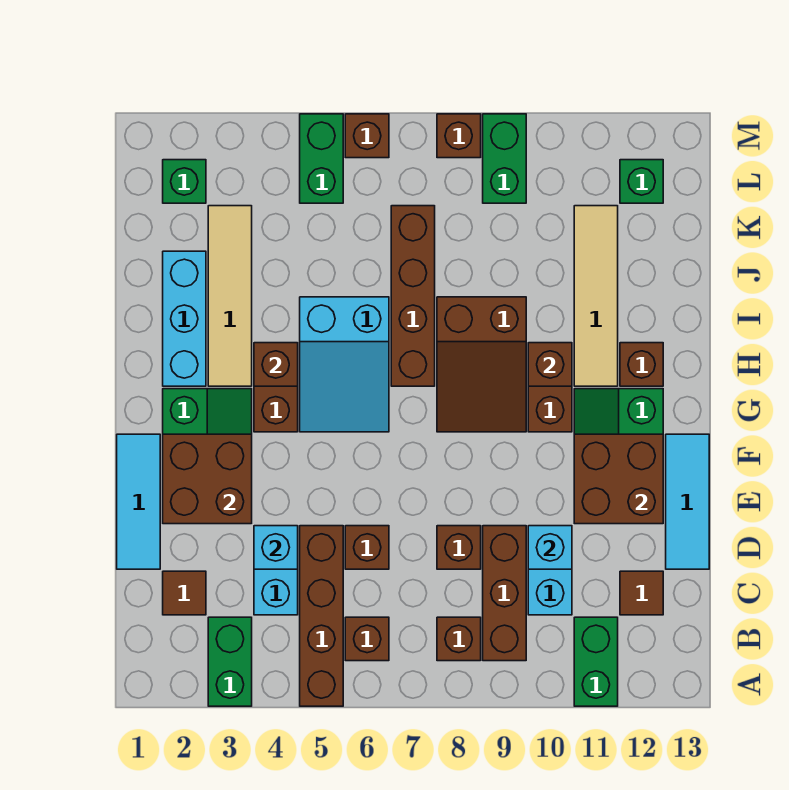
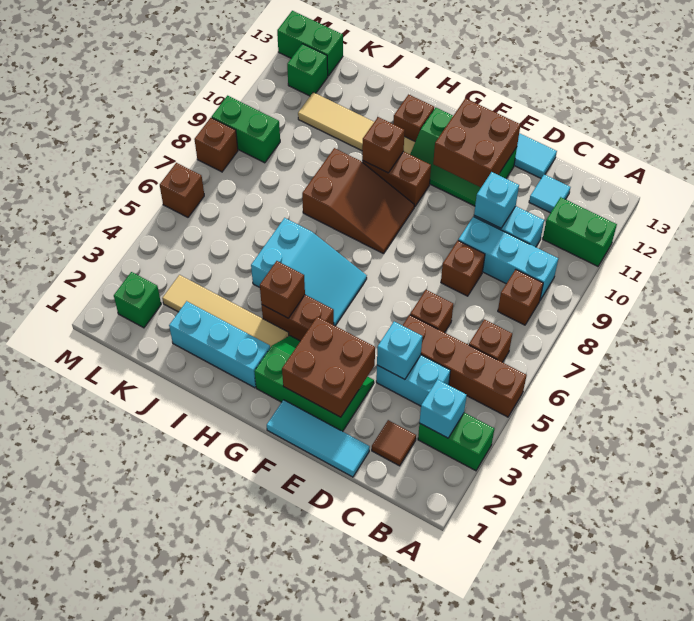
none -> cyan brick B3 level 2
brown brick B9:D9 level 1 -> cyan brick B9:D9 level 1
brown tile C12 level 1 -> cyan tile C12 level 1
brown brick H7:K7 level 1 -> none
green brick L5:M5 level 1 -> green brick L13:M13 level 1

